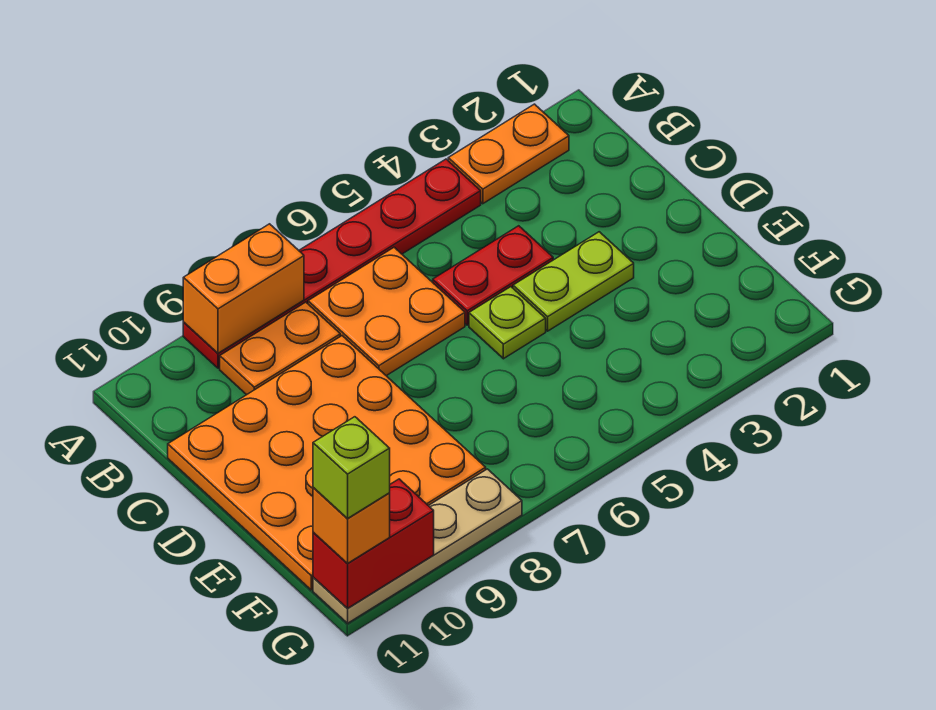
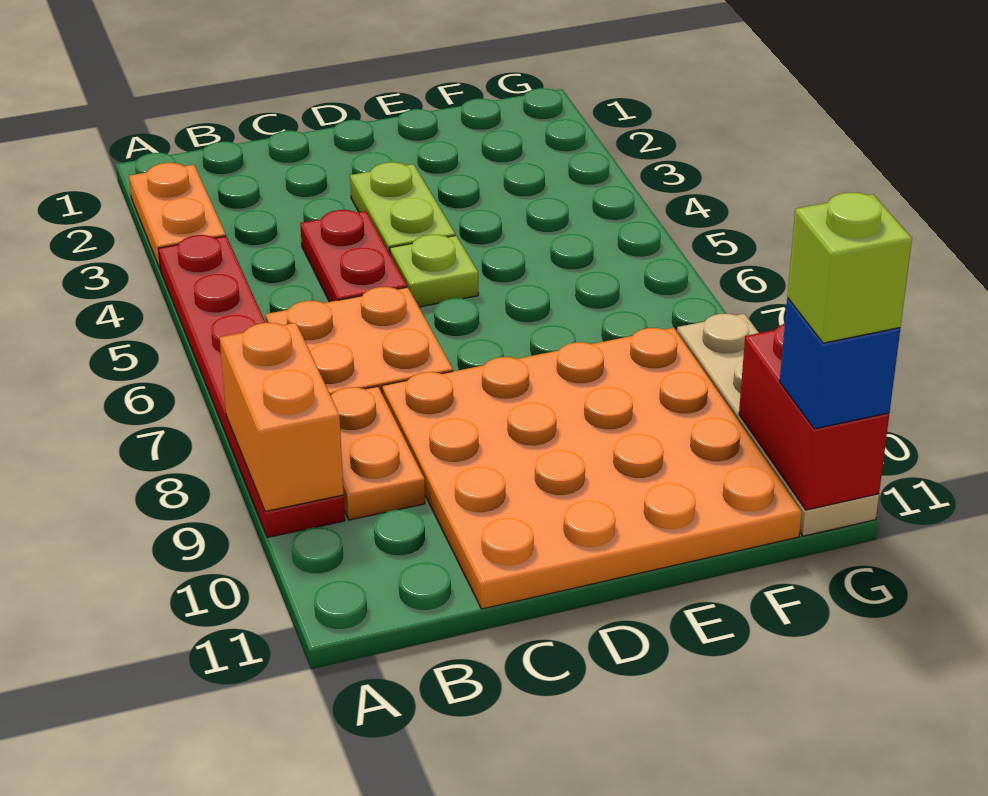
orange brick G11 level 3 -> blue brick G11 level 3

